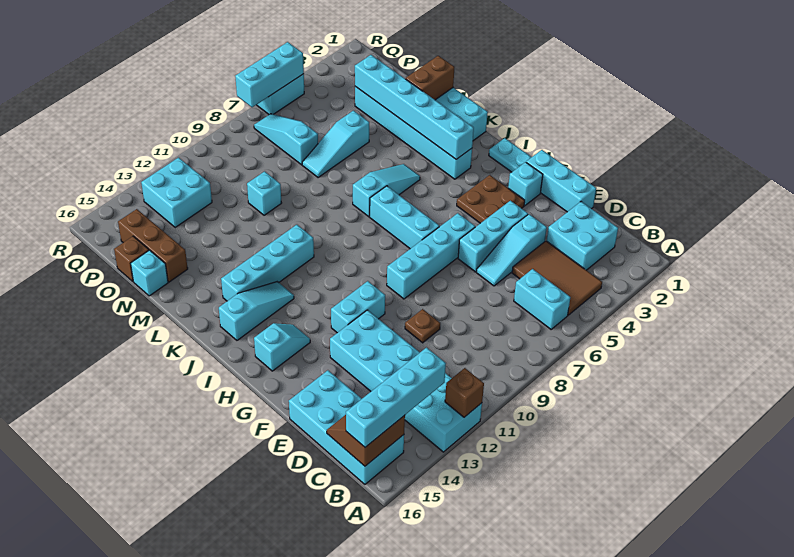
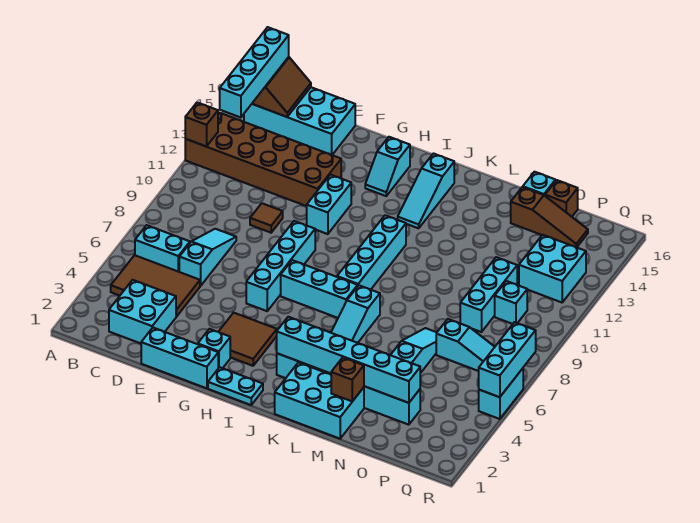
cyan brick A12:F13 level 1 -> brown brick A12:F13 level 1
cyan slope E4:E6 level 1 top 4 -> cyan slope D6:D8 level 1 top 6
brown plate E10 level 1 -> brown tile E10 level 1
cyan brick F4:F6 level 1 -> cyan brick O9:O11 level 1
brown plate G3:H4 level 1 -> brown tile G3:H4 level 1
cyan brick K11:K14 level 1 -> cyan brick J8:J11 level 1
brown brick M1:M2 level 2 -> brown brick M2 level 2
cyan brick N10 level 1 -> cyan brick P10 level 1
brown brick N15:P15 level 1 -> brown slope N15:P15 level 1 top N

